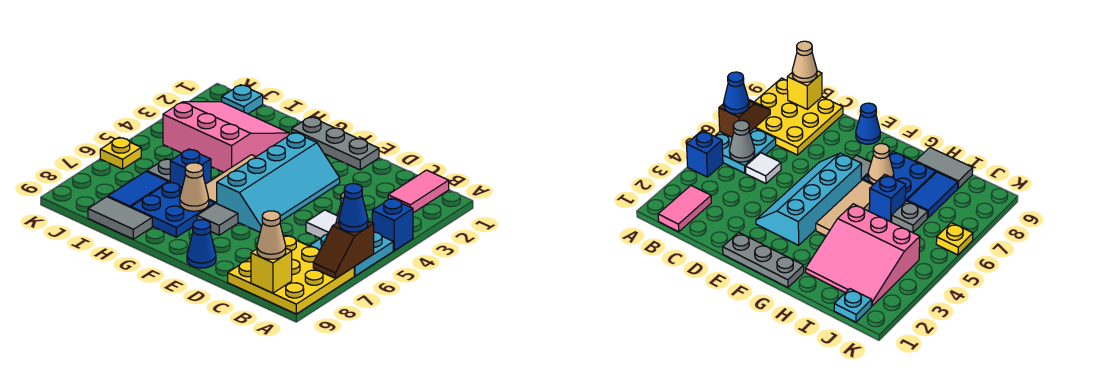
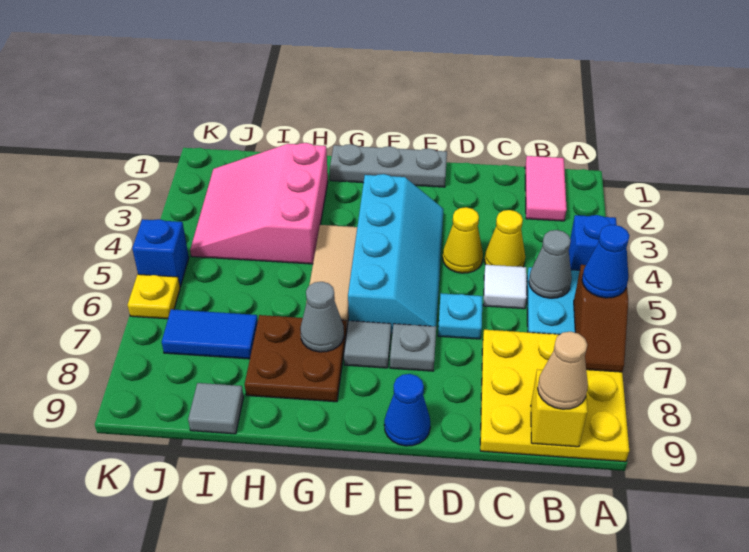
none -> yellow cone C4 level 1
none -> yellow cone D4 level 1
blue plate G7:H8 level 1 -> brown plate G7:H8 level 1
tan cone G7 level 2 -> grey cone G7 level 2
pink slope H2:J4 level 1 top 4 -> pink slope H2:J4 level 1 top H
blue brick H6 level 1 -> blue brick K5 level 1
grey tile H9:I9 level 1 -> grey tile I9 level 1
grey plate I6 level 1 -> grey plate E7 level 1
blue tile I7:I8 level 1 -> blue tile I7:J7 level 1
cyan plate J1 level 1 -> cyan plate D6 level 1

